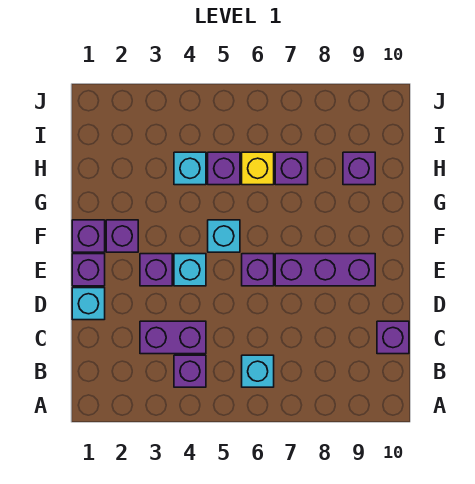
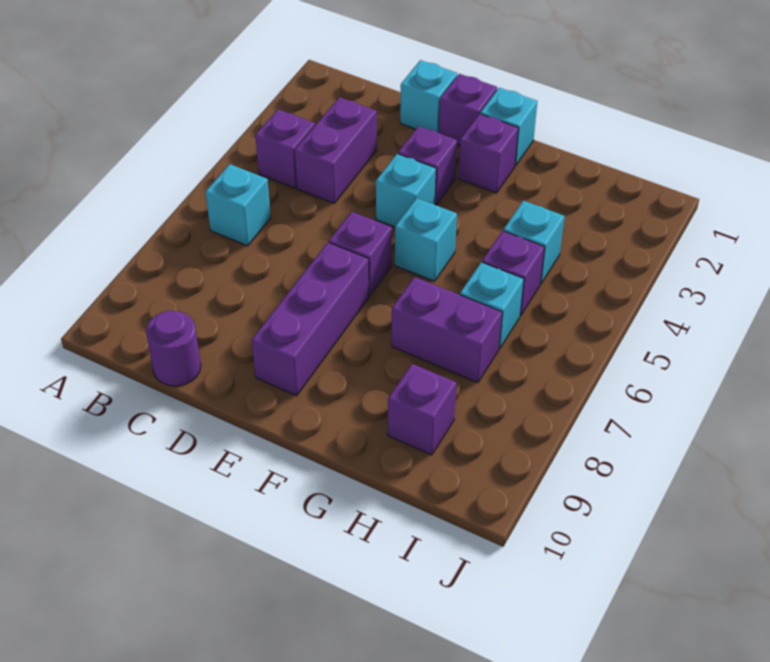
purple brick C10 level 1 -> purple round brick C10 level 1
purple brick F1 level 1 -> cyan brick F1 level 1
yellow brick H6 level 1 -> cyan brick H6 level 1
purple brick H7 level 1 -> purple brick G7:H7 level 1

